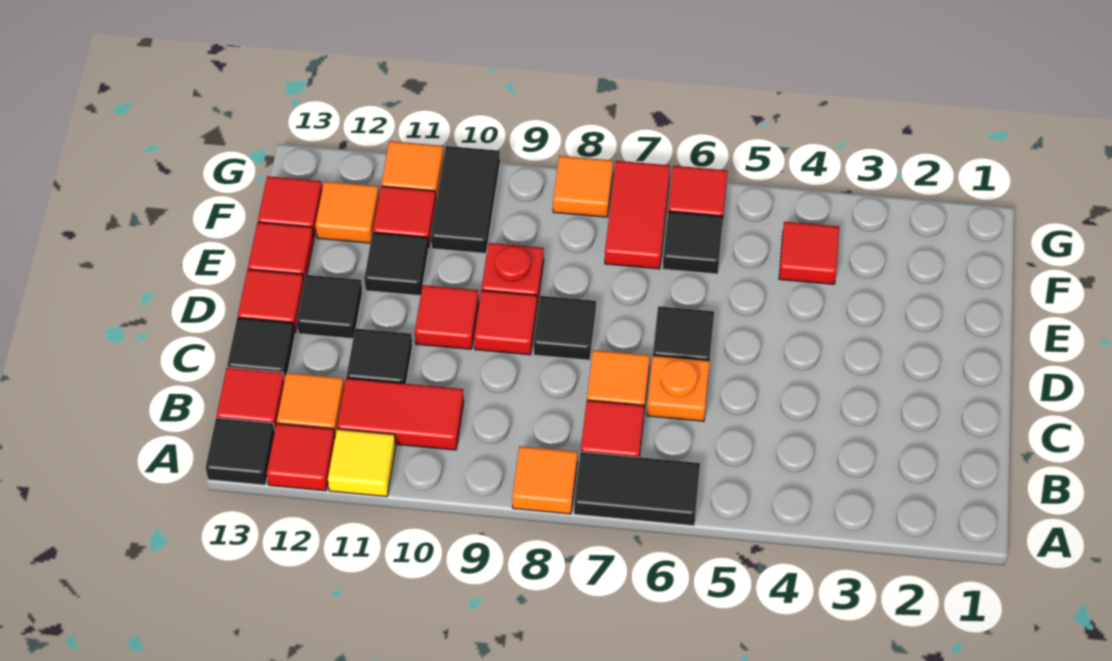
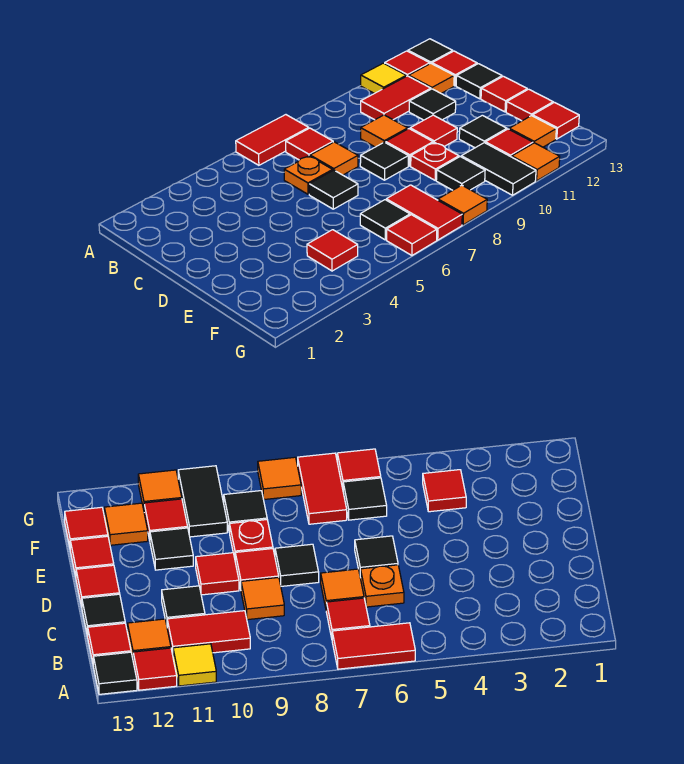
black tile A6:A7 level 1 -> red tile A6:A7 level 1
orange tile A8 level 1 -> orange tile C9 level 1
black tile D12 level 1 -> black tile F9 level 1

